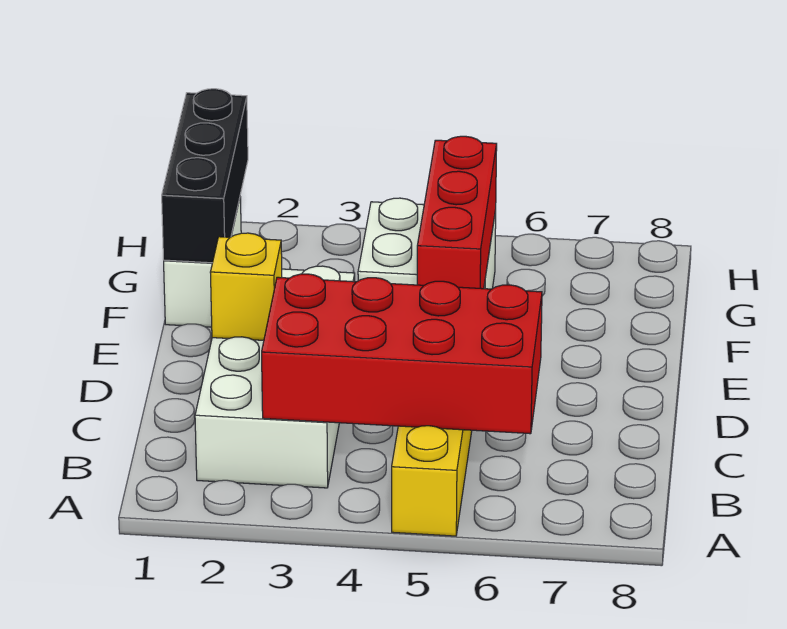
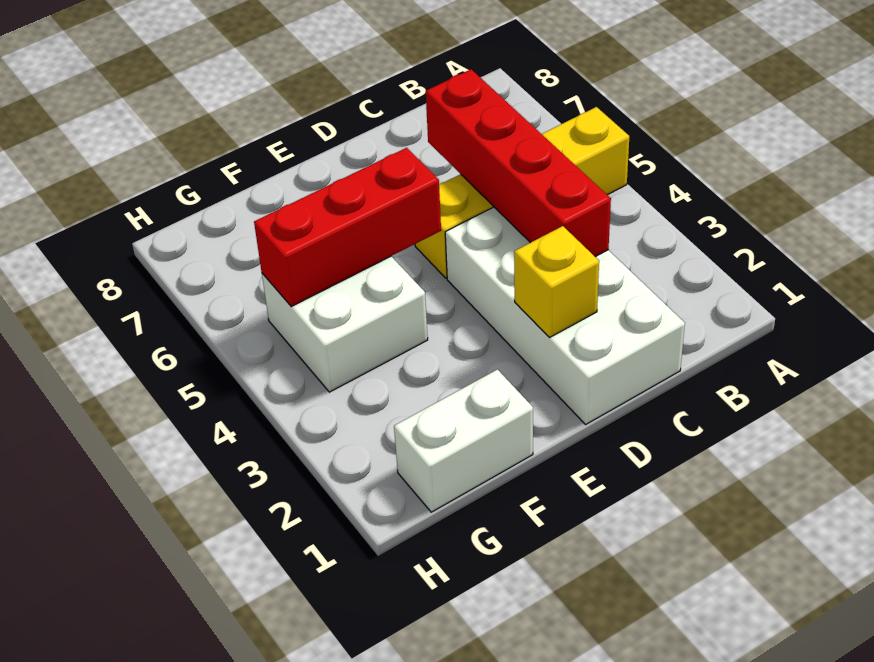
white brick B2:E3 level 1 -> white brick C1:D4 level 1
red brick B3:C6 level 2 -> red brick C3:C6 level 2
black brick F1:H1 level 2 -> none

